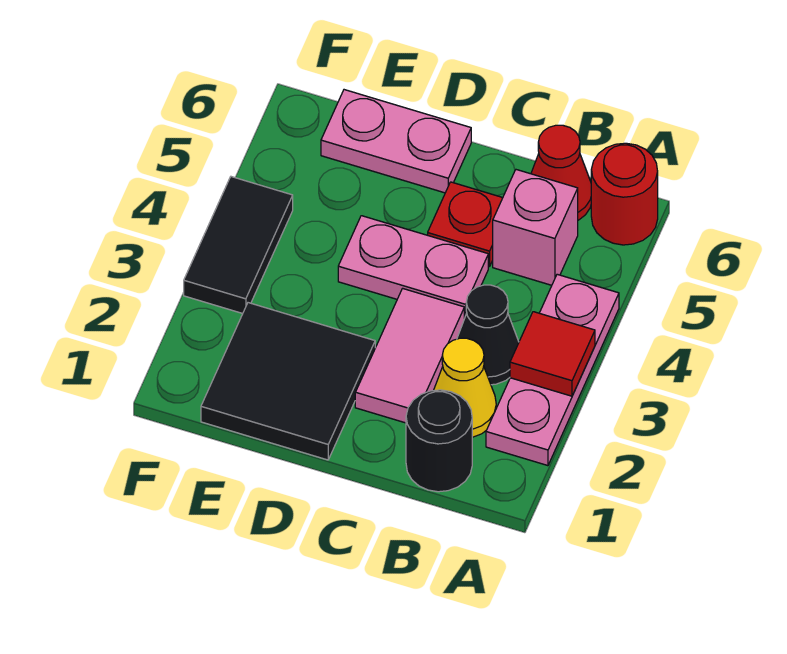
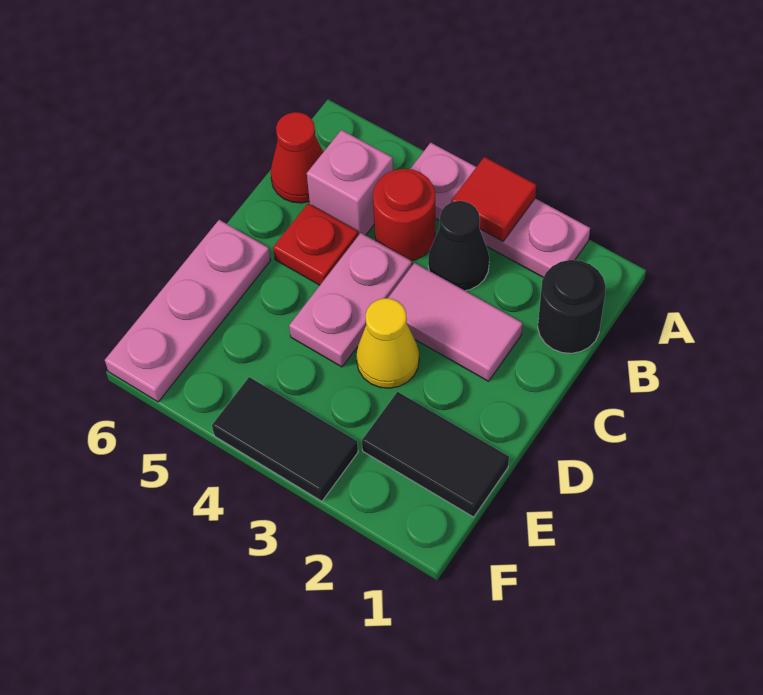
red round brick A6 level 1 -> red round brick B4 level 1
yellow cone B2 level 1 -> yellow cone D3 level 1
black tile D1:E2 level 1 -> black tile E1:E2 level 1
pink plate D6:E6 level 1 -> pink plate D6:F6 level 1

